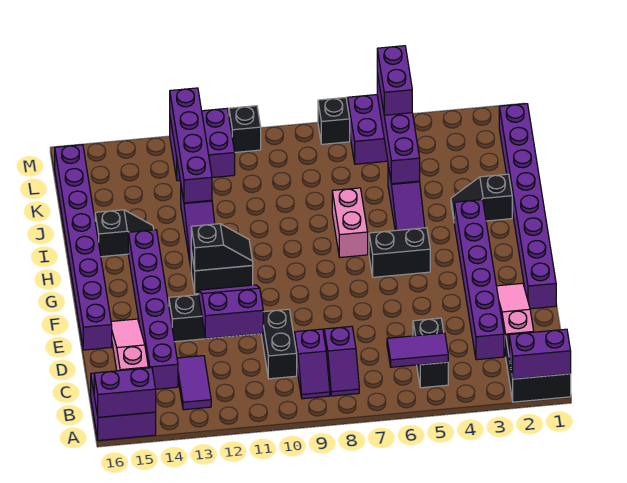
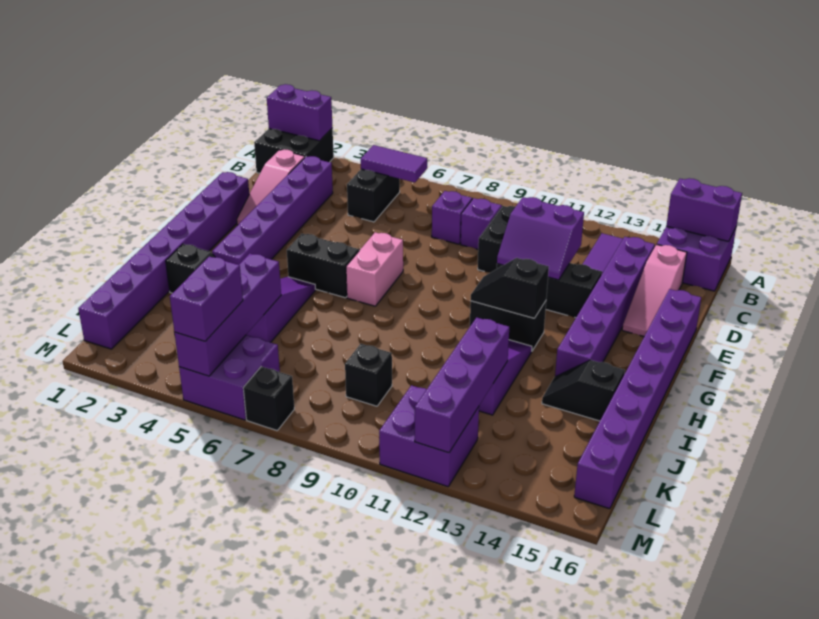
pink brick H7:I7 level 1 -> pink brick F7:G7 level 1
black brick M10 level 1 -> black brick K9 level 1

